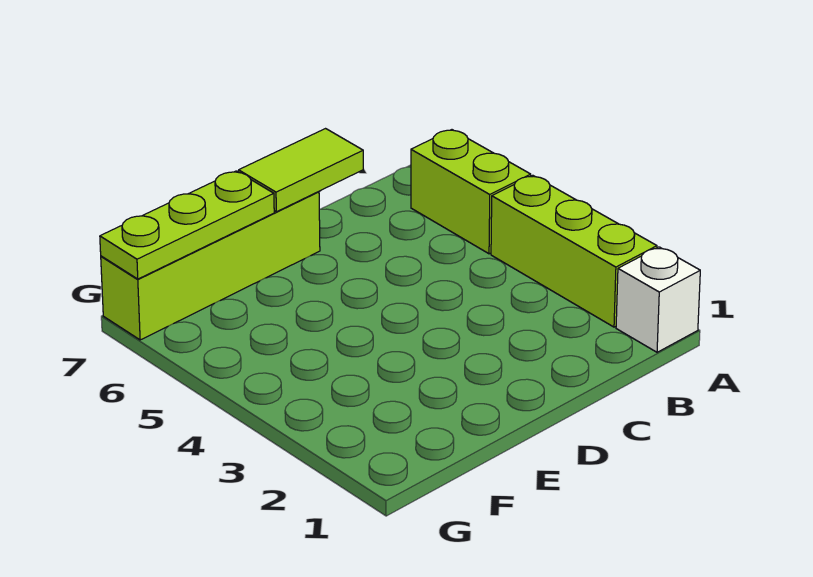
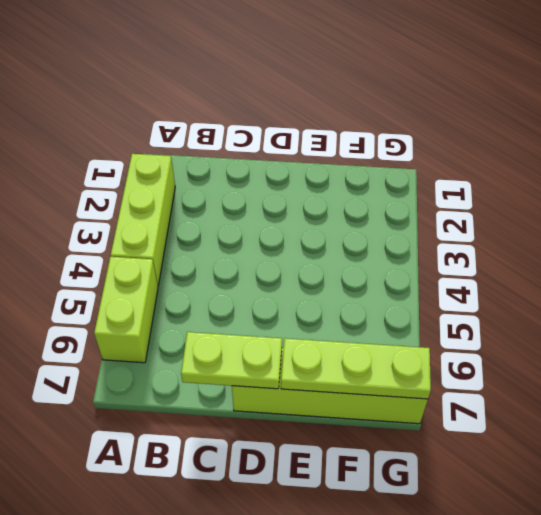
white brick A1 level 1 -> none
lime tile C7:D7 level 2 -> lime plate C7:D7 level 2

